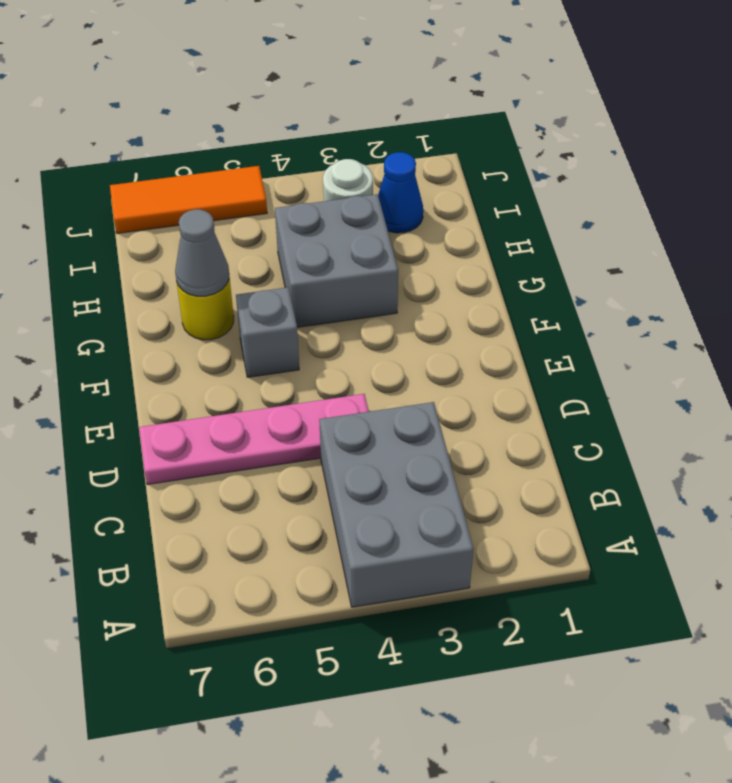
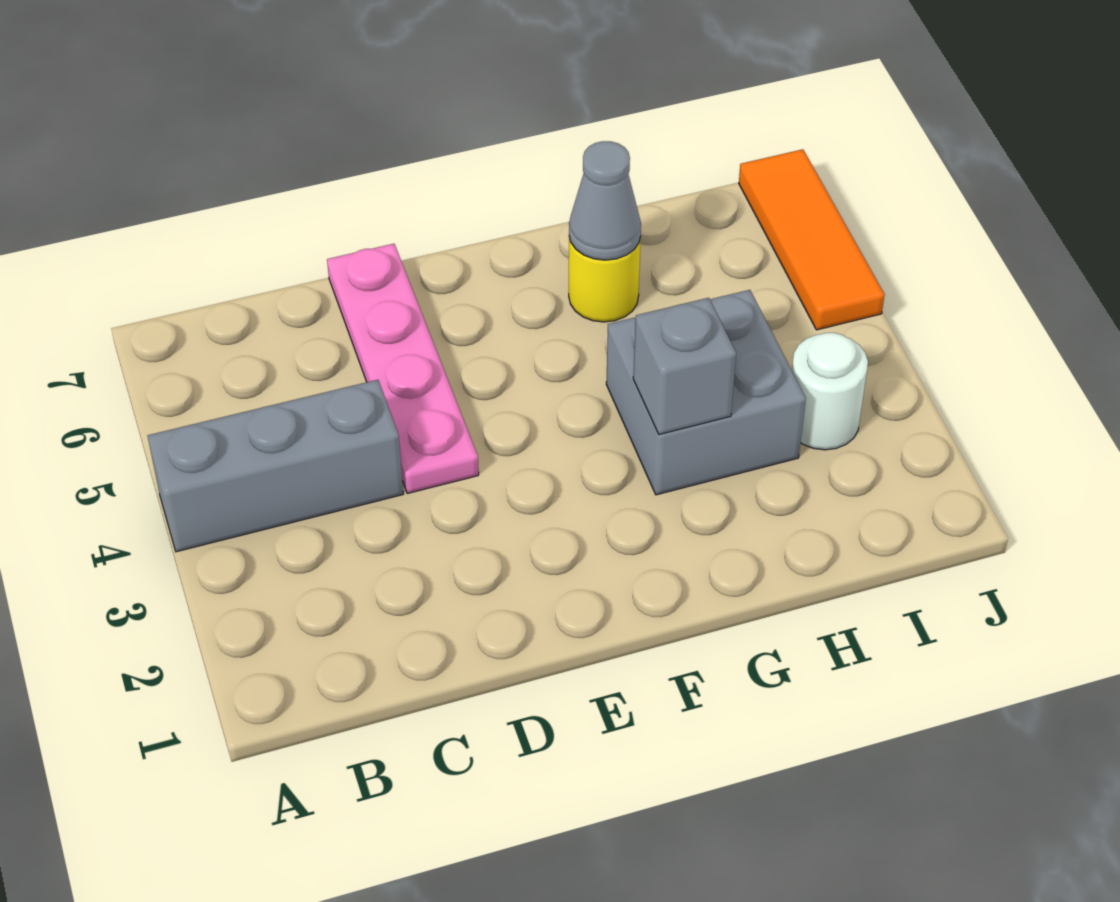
grey brick A3:C4 level 1 -> grey brick A4:C4 level 1
grey brick F5 level 1 -> grey brick G3 level 2
blue cone I2 level 1 -> none

